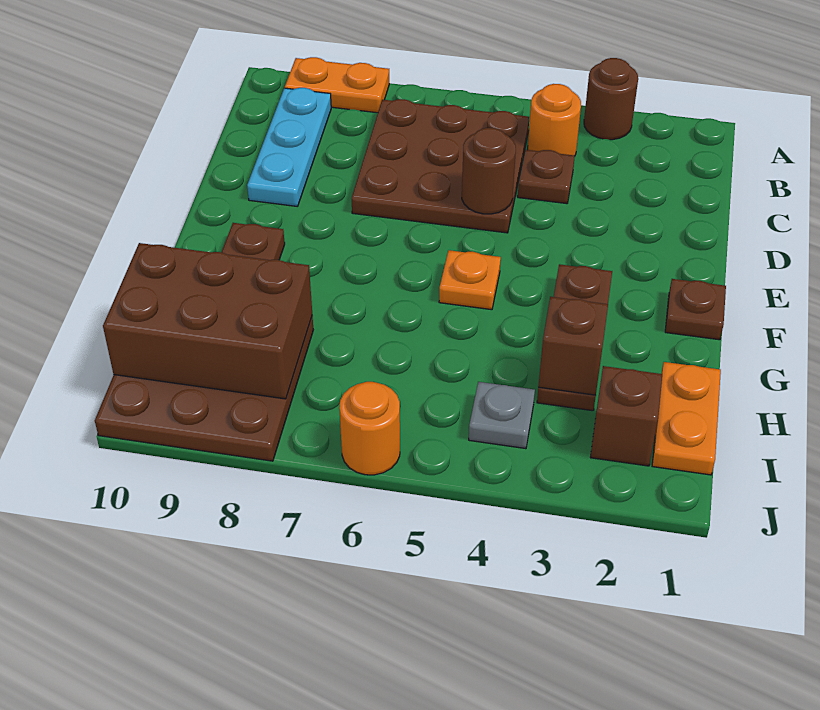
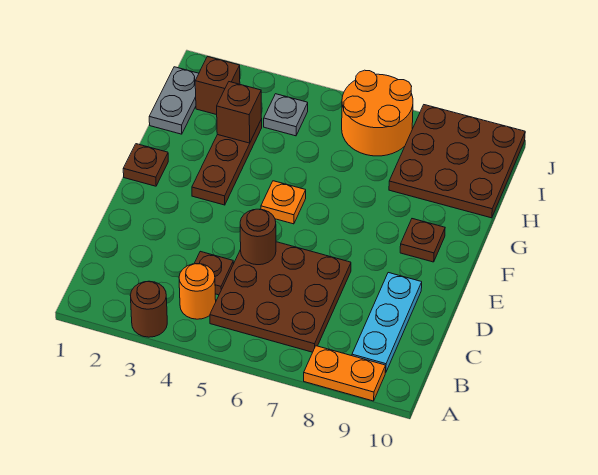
orange plate H1:I1 level 1 -> grey plate H1:I1 level 1
brown brick H8:I10 level 2 -> none
orange round brick J6 level 1 -> orange round brick I6:J7 level 1

